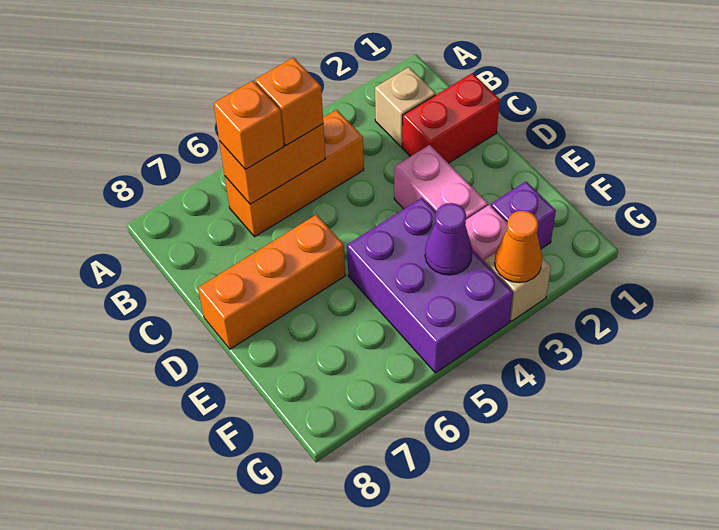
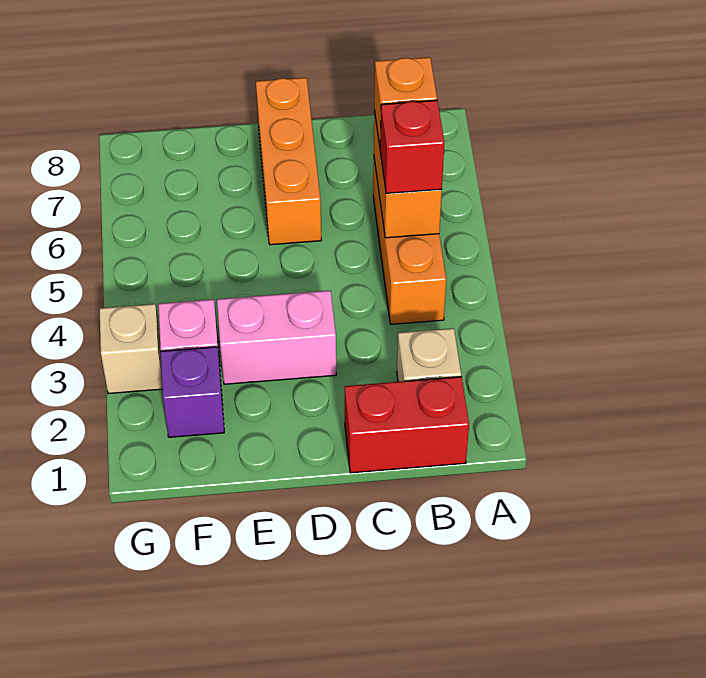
orange brick B5 level 3 -> red brick B5 level 3
red brick C1:C2 level 1 -> red brick B1:C1 level 1
purple brick E4:G5 level 1 -> none
purple cone F4 level 2 -> none
orange cone G3 level 2 -> none

